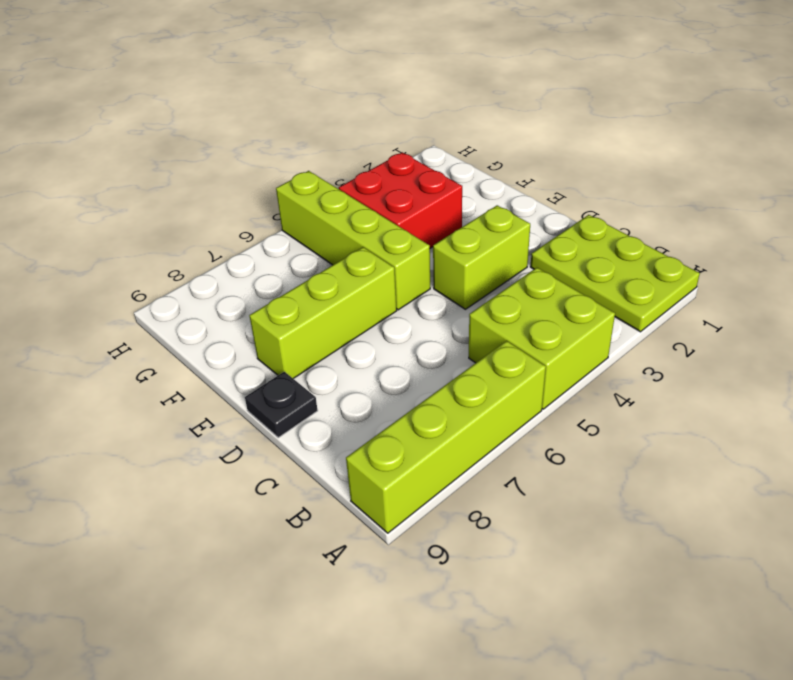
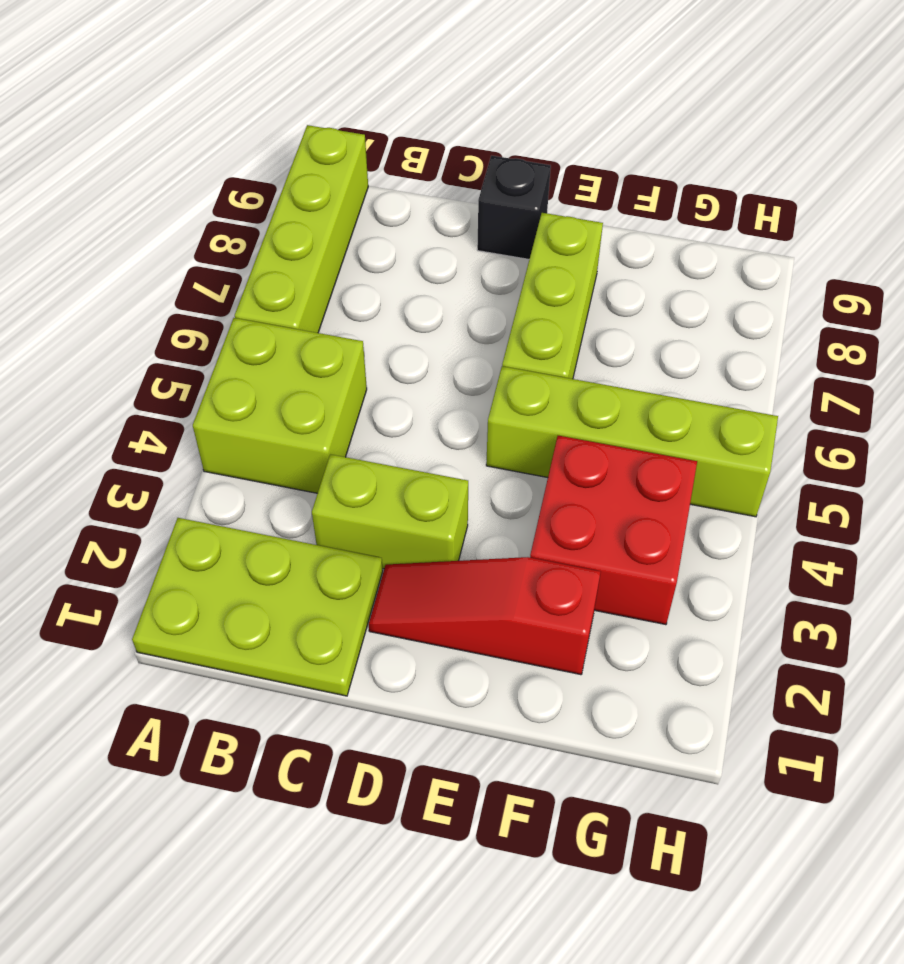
none -> red slope D2:F2 level 1 top F
lime brick D3:D4 level 1 -> lime brick C3:D3 level 1
black plate D9 level 1 -> black brick D9 level 1

